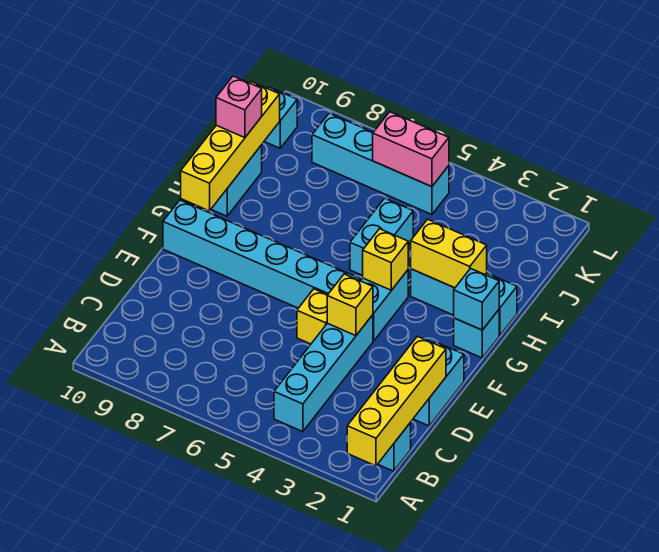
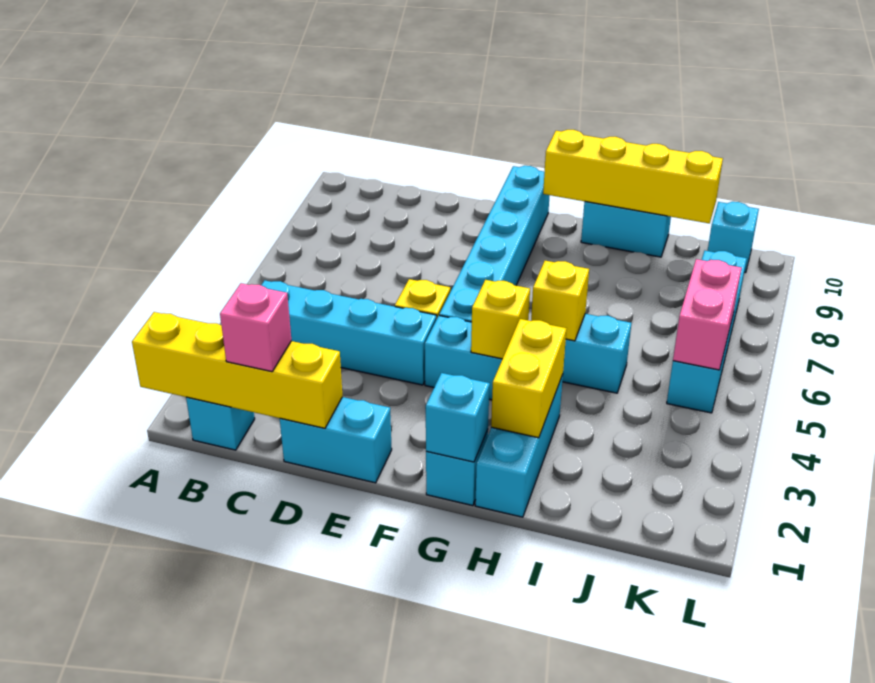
yellow brick E4 level 2 -> yellow brick H5 level 2
pink brick I10 level 3 -> pink brick C1 level 3

